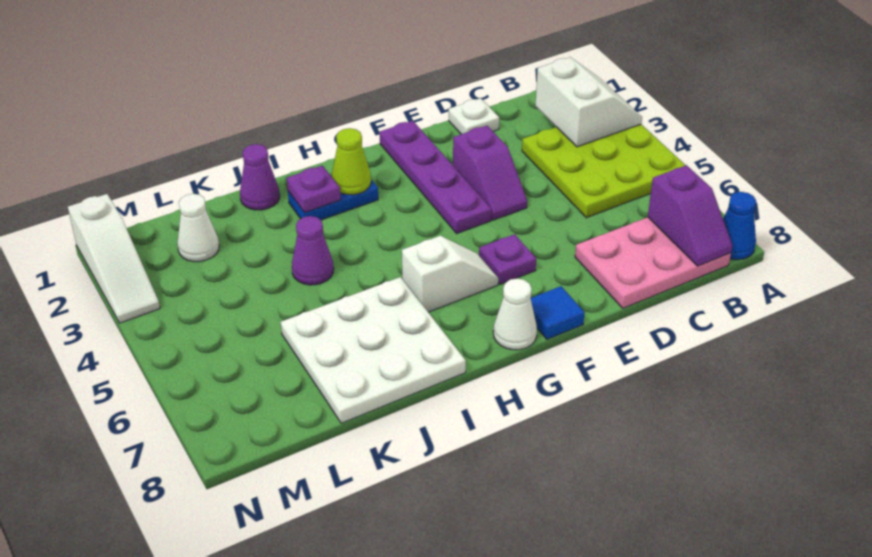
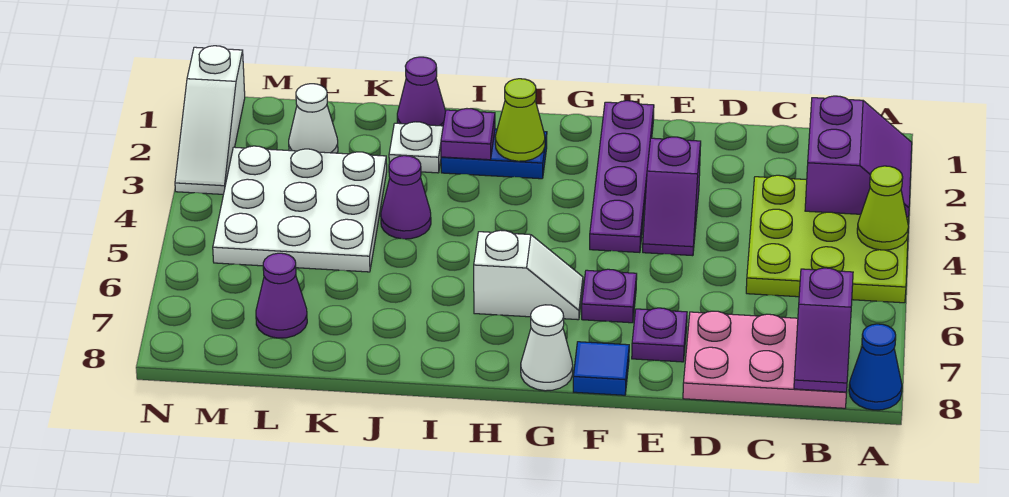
white slope A2:B3 level 2 top B -> purple slope A2:B3 level 2 top B
none -> lime cone A4 level 2
white plate D1 level 1 -> white plate J2 level 1
none -> purple plate E7 level 1
white plate I6:K8 level 1 -> white plate K3:M5 level 1
none -> purple cone L7 level 1

